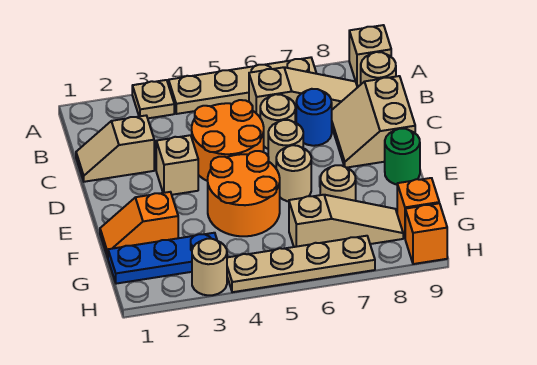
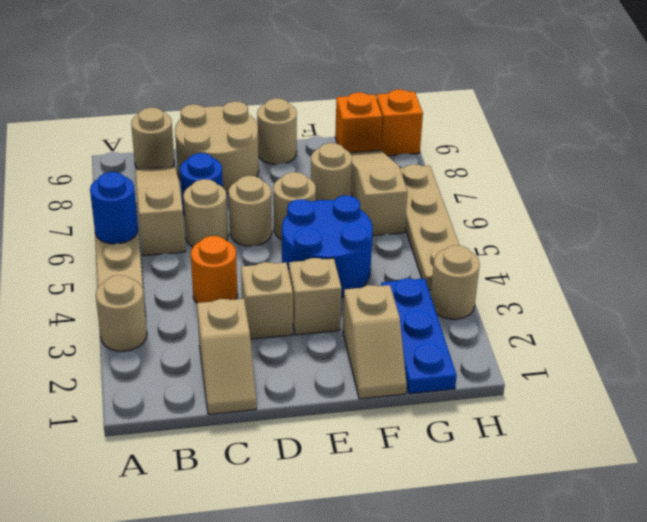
tan plate A3 level 1 -> tan round brick A3 level 1
none -> blue round brick A6 level 2
tan brick A9 level 1 -> tan brick E3 level 1
orange round brick C4:D5 level 1 -> orange round brick C4 level 1
tan slope C8:D9 level 1 top 9 -> tan round brick C8:D9 level 1
orange round brick E4:F5 level 1 -> blue round brick E4:F5 level 1
green round brick E9 level 1 -> tan round brick E9 level 1
orange slope F1:F2 level 1 top 2 -> tan slope F1:F2 level 1 top 2

